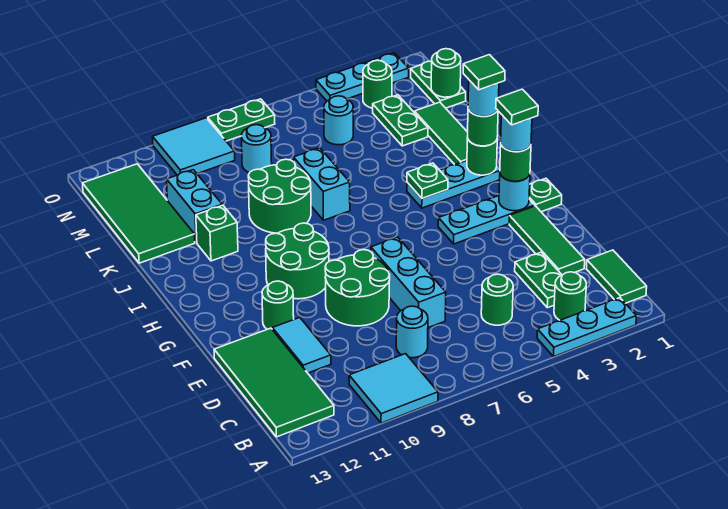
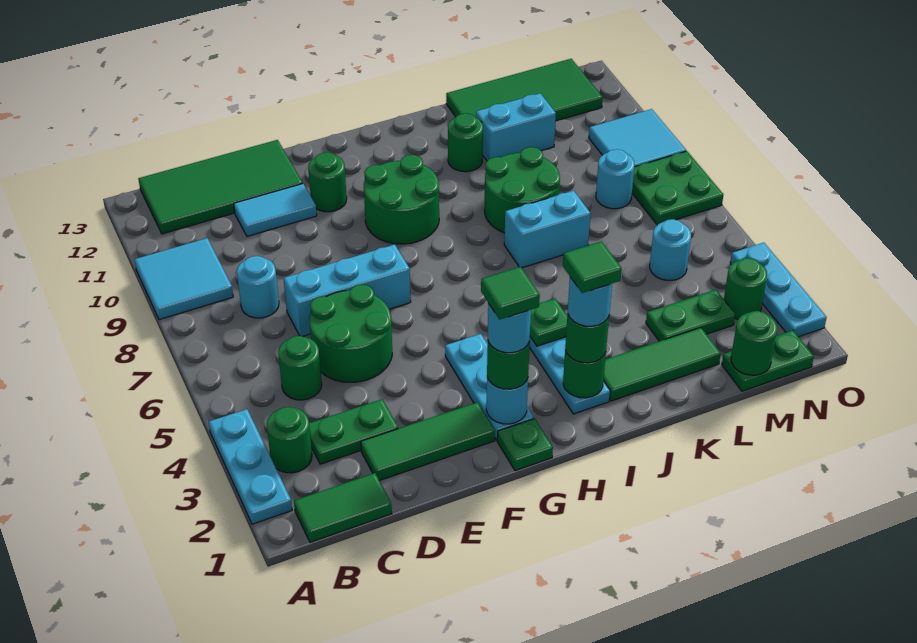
green round brick E8:F9 level 1 -> green round brick D5:E6 level 1
green brick J11 level 1 -> green round brick J11 level 1
green plate O7:O8 level 1 -> green plate N7:O8 level 1

